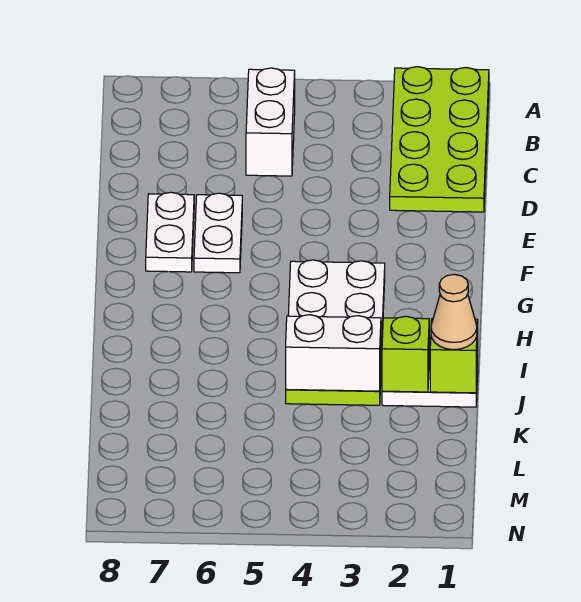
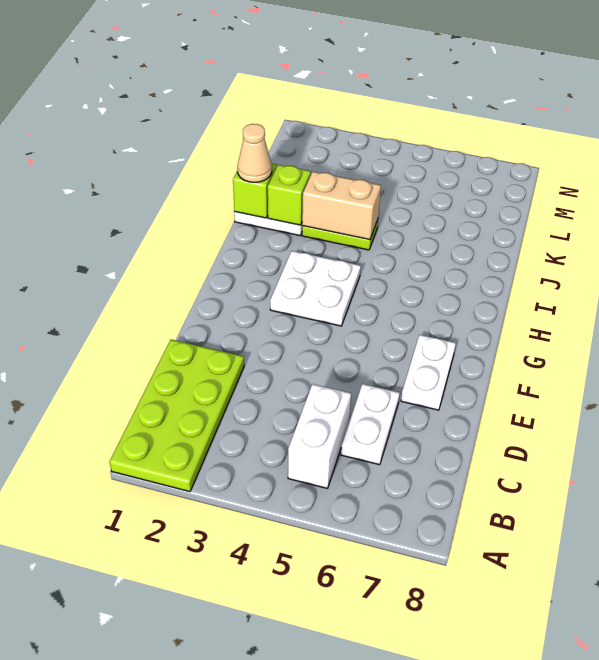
white plate E6:F6 level 1 -> white plate C6:D6 level 1
white brick J3:J4 level 2 -> tan brick J3:J4 level 2

